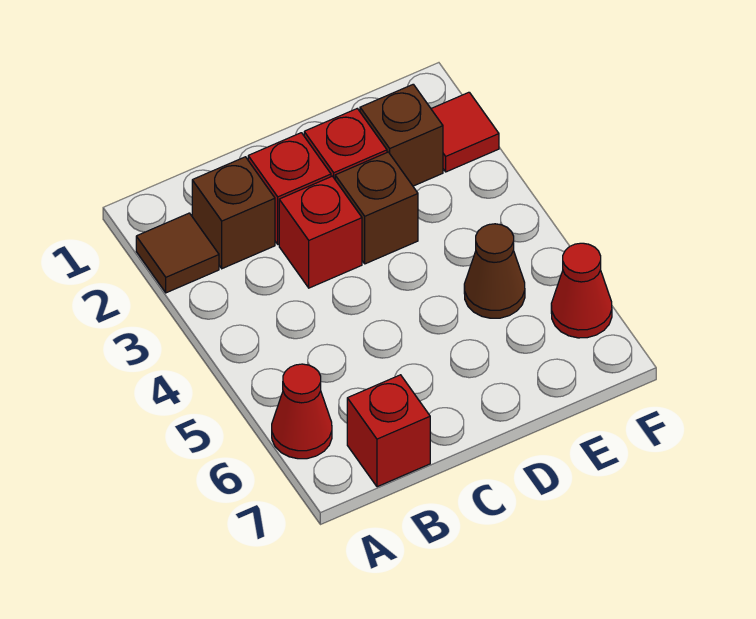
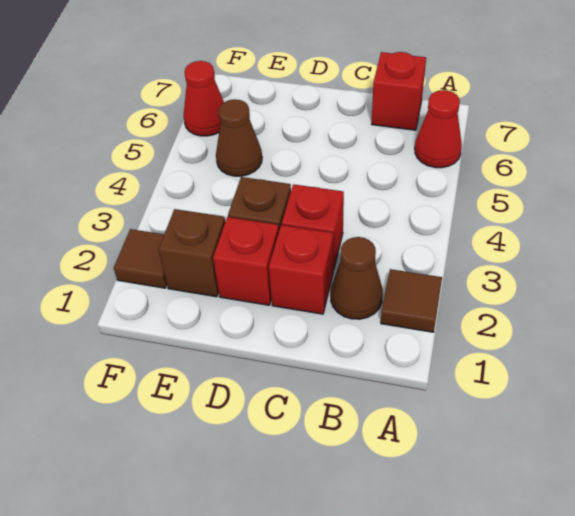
brown brick B2 level 1 -> brown cone B2 level 1
red tile F2 level 1 -> brown tile F2 level 1

